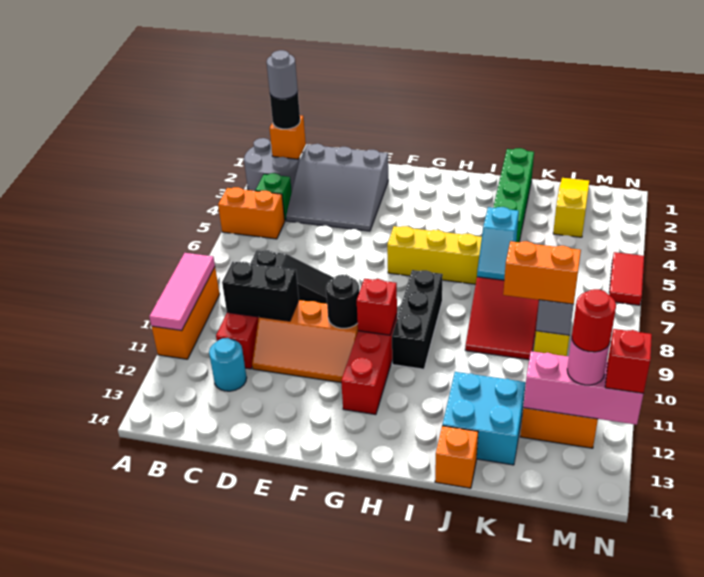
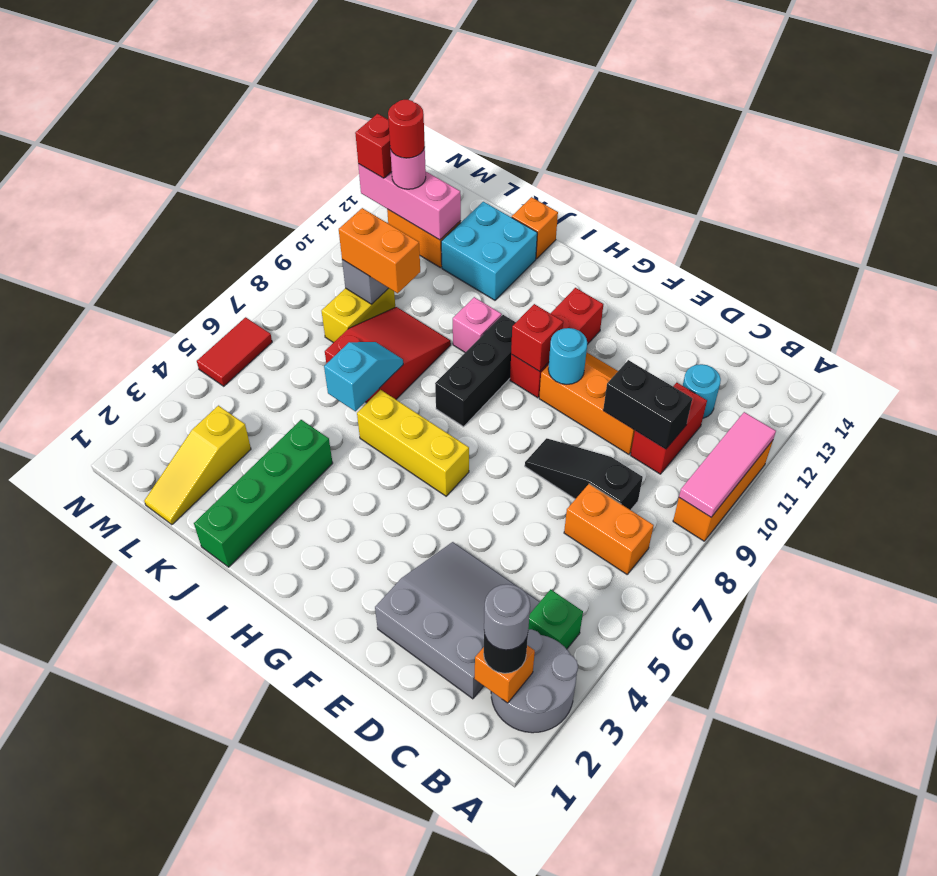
orange brick A5:B5 level 1 -> orange brick B7:C7 level 1
black round brick F10 level 2 -> cyan round brick F10 level 2
none -> pink brick I10 level 1

